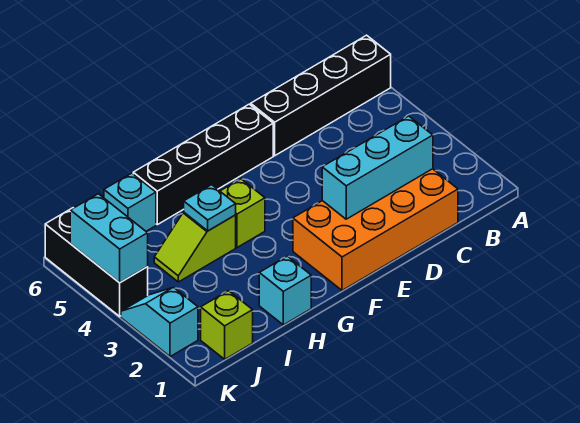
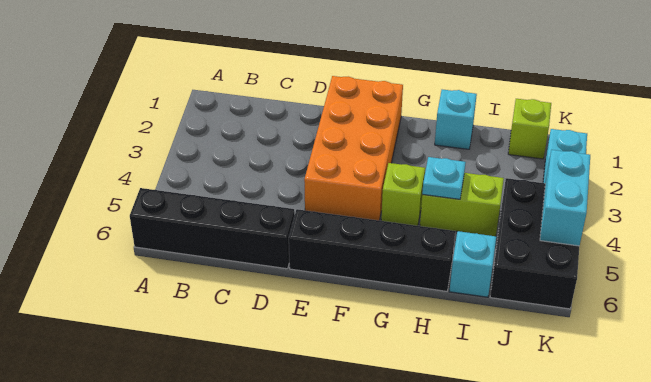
orange brick C1:F2 level 1 -> orange brick E1:F4 level 1
cyan brick C2:E2 level 2 -> none
lime slope H4:I4 level 1 top H -> lime brick H4:I4 level 1
black brick K4:K6 level 1 -> black brick J4:K6 level 1

